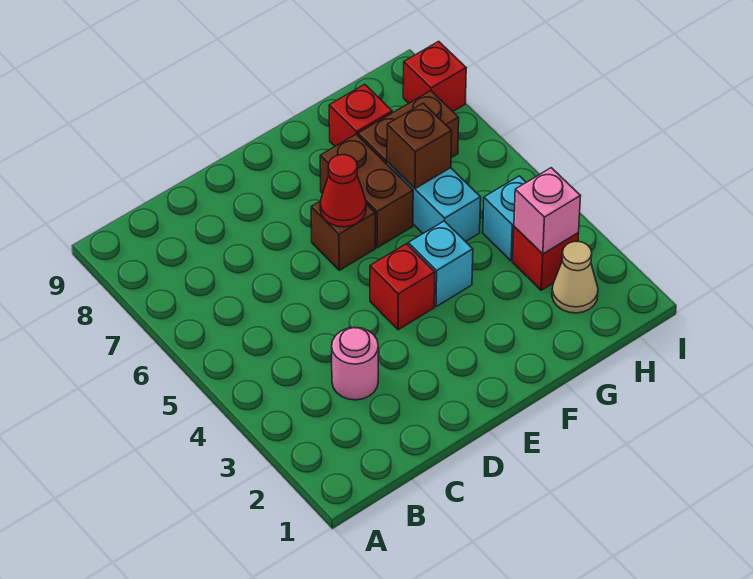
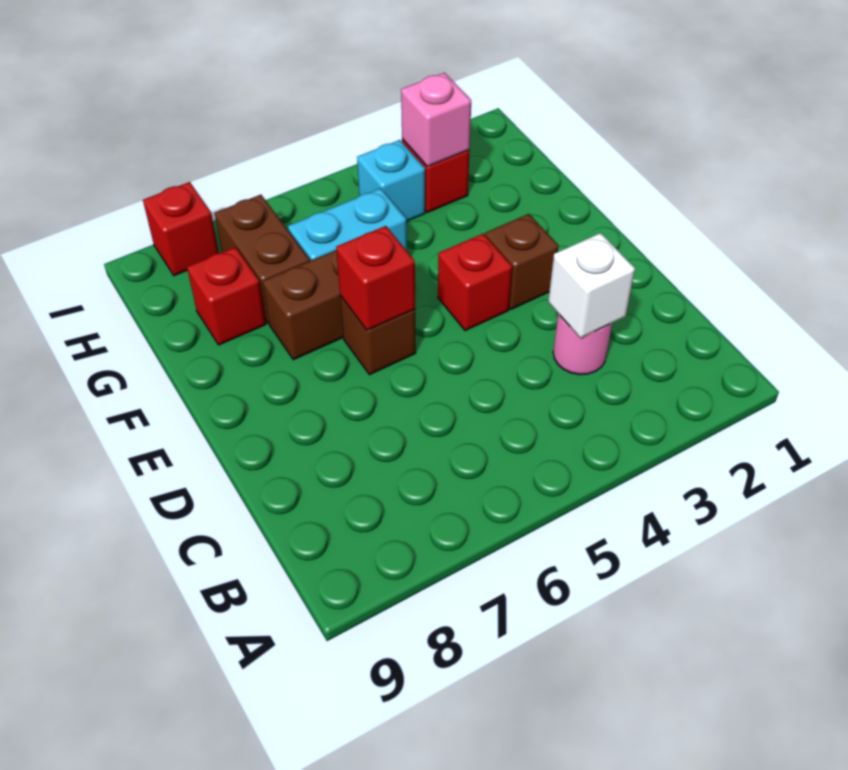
none -> white brick C3 level 2
red cone E6 level 2 -> red brick E6 level 2
cyan brick F4 level 1 -> none
brown brick G6 level 2 -> brown brick E3 level 1
tan cone H2 level 1 -> none

